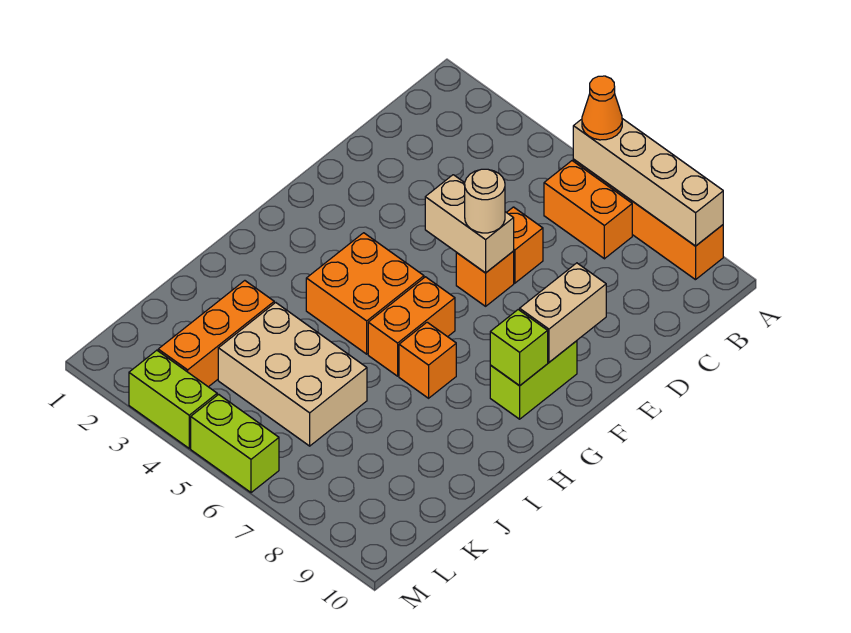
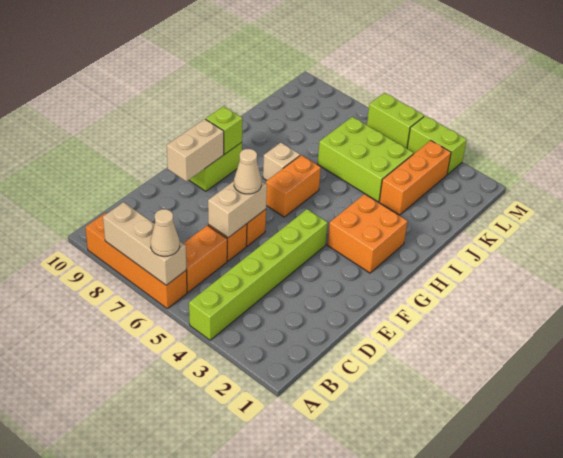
none -> lime brick A4:F4 level 1
tan brick A6:A9 level 2 -> tan brick A6:A8 level 2
orange cone A6 level 3 -> tan cone A6 level 3
orange brick B6:B7 level 1 -> orange brick B6:C6 level 1
tan brick E5:E6 level 2 -> tan brick D6:E6 level 2
tan round brick E6 level 3 -> tan cone E6 level 3
orange brick G4:H5 level 1 -> orange brick G2:H3 level 1
orange brick H7 level 1 -> tan brick H7 level 1
tan brick J4:K6 level 1 -> lime brick J4:K6 level 1

